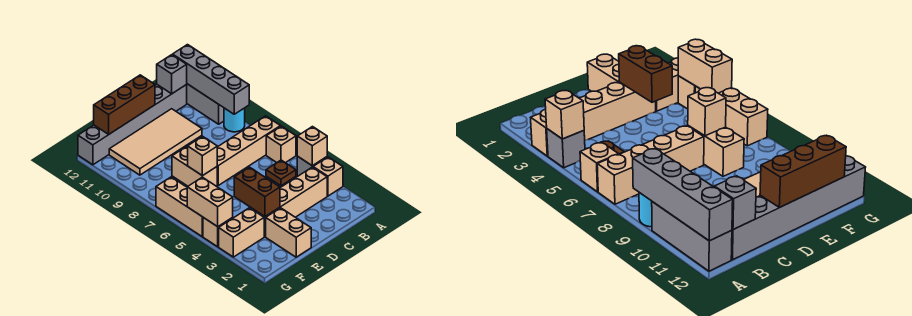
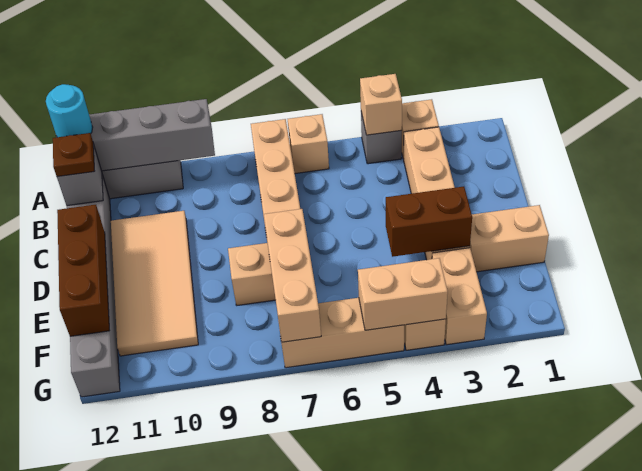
cyan round brick A9 level 1 -> cyan round brick A12 level 3
brown plate B5 level 1 -> brown plate B12 level 3
tan brick E7 level 2 -> tan brick E7:G7 level 2

